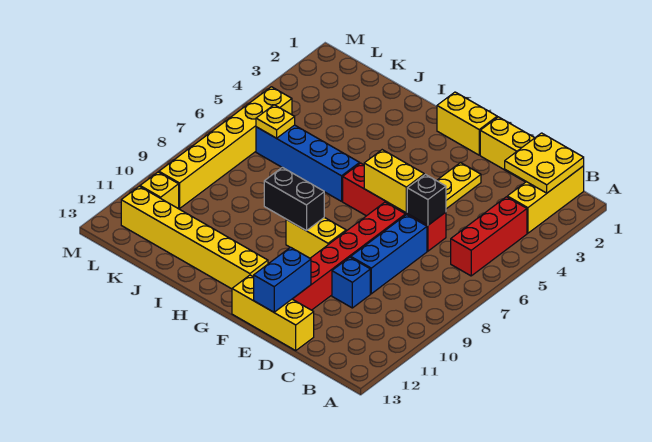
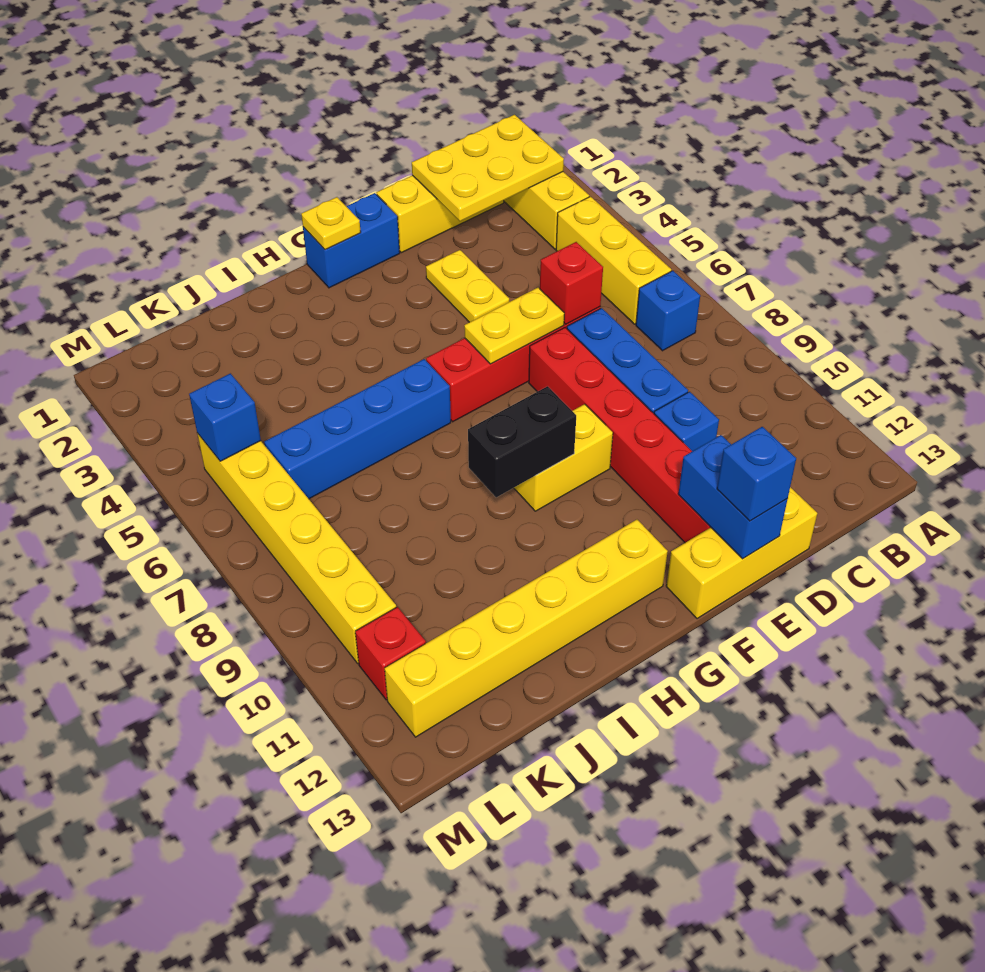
yellow plate B1:C2 level 2 -> yellow plate B1:D2 level 2
red brick B4:B6 level 1 -> yellow brick B4:B6 level 1
none -> blue brick B7 level 1
black brick D6 level 2 -> red brick D6 level 2
yellow brick E6:F6 level 2 -> yellow plate E6:F6 level 2
none -> blue brick E13 level 3
yellow brick F1:G1 level 1 -> blue brick F1:G1 level 1
yellow plate K6 level 2 -> yellow plate G1 level 2
none -> blue brick L5 level 2
yellow brick L11 level 1 -> red brick L11 level 1

